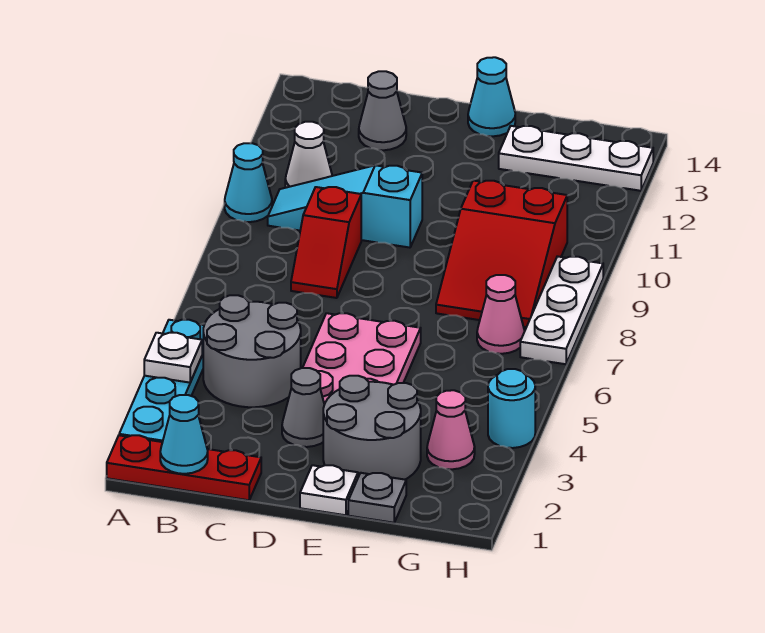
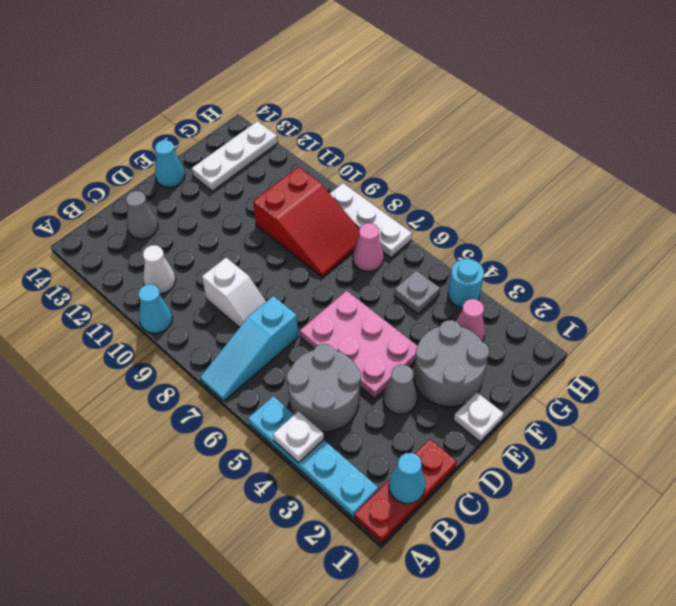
cyan slope B10:D10 level 1 top D -> cyan slope A7:C7 level 1 top C
red slope C8:C9 level 1 top 9 -> white slope C8:C9 level 1 top 9
grey plate F1 level 1 -> grey plate G5 level 1

